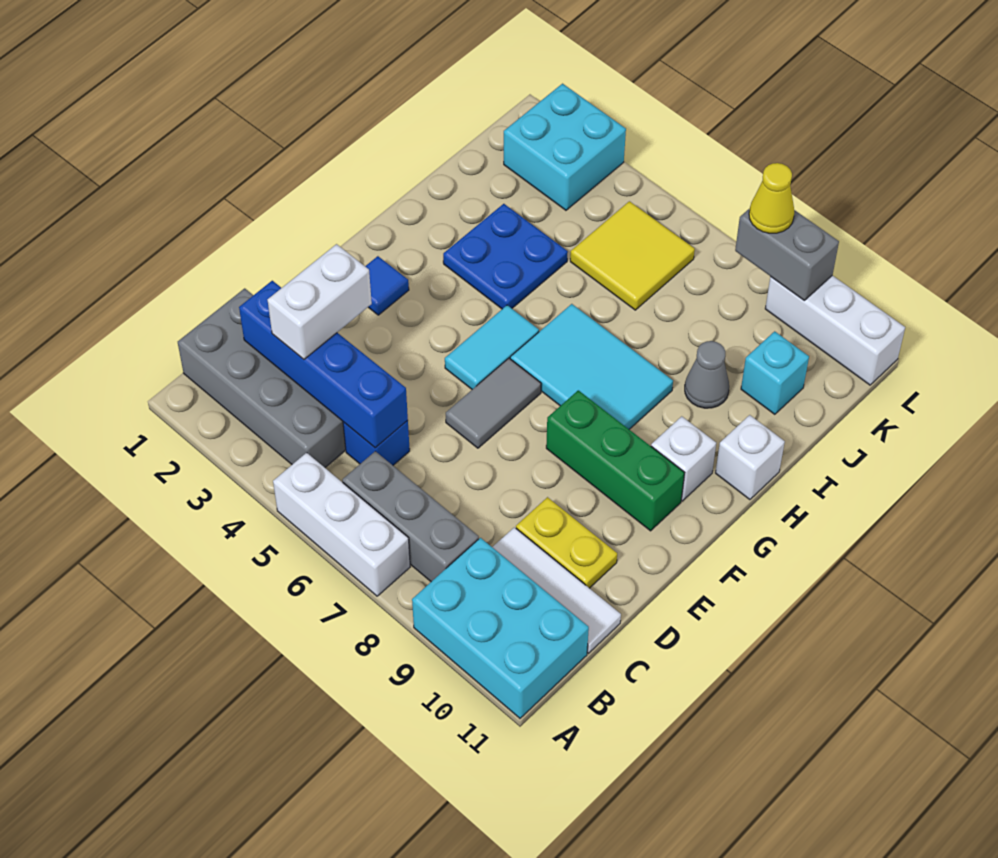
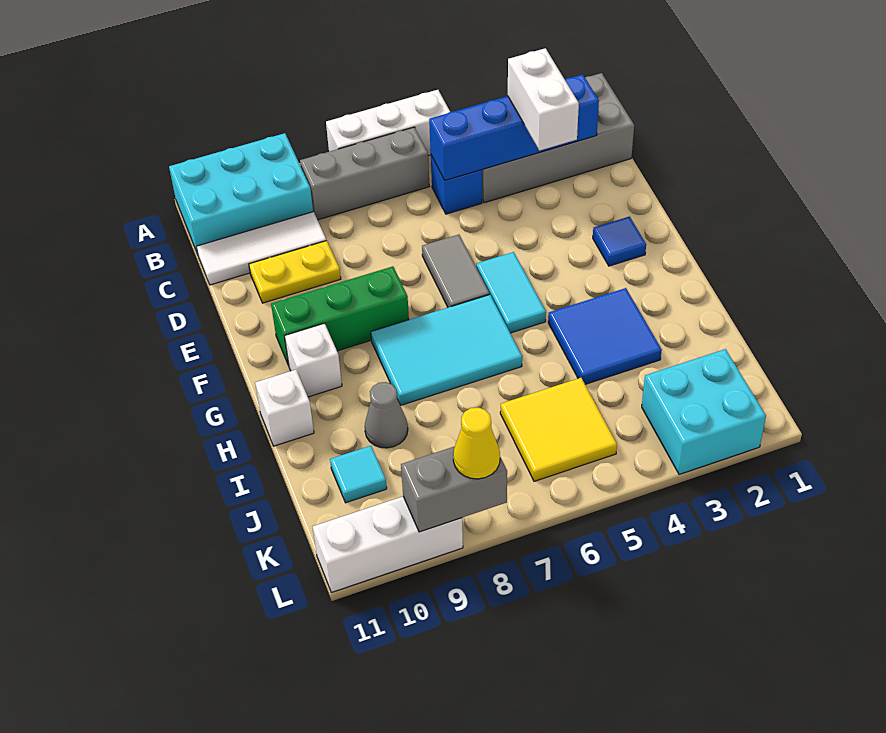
blue plate H3:I4 level 1 -> blue tile H3:I4 level 1
cyan brick J10 level 1 -> cyan tile J10 level 1

